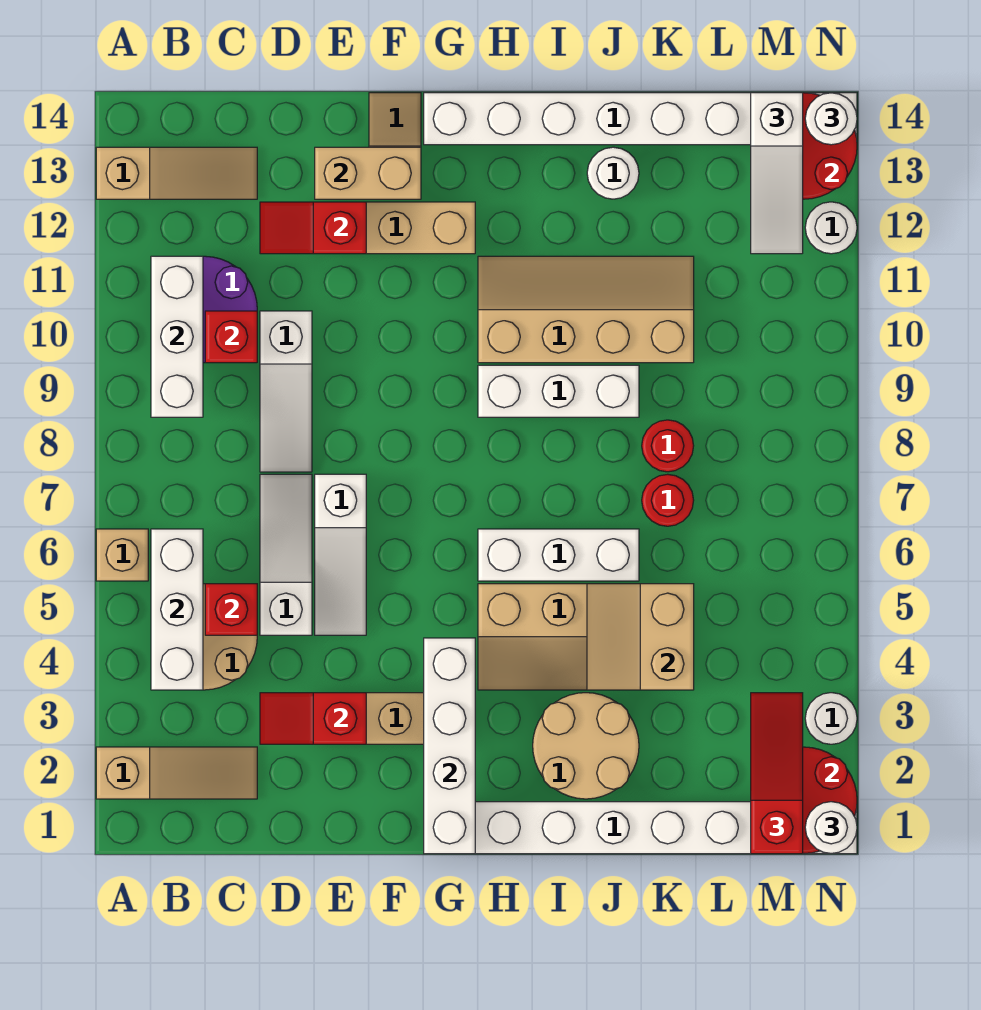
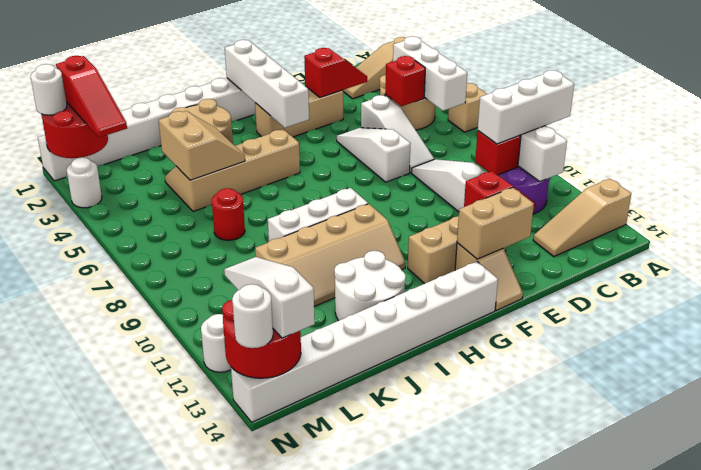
white brick H6:J6 level 1 -> white brick A10:C10 level 3
white round brick J13 level 1 -> white round brick I12:J13 level 1
red round brick K8 level 1 -> none

